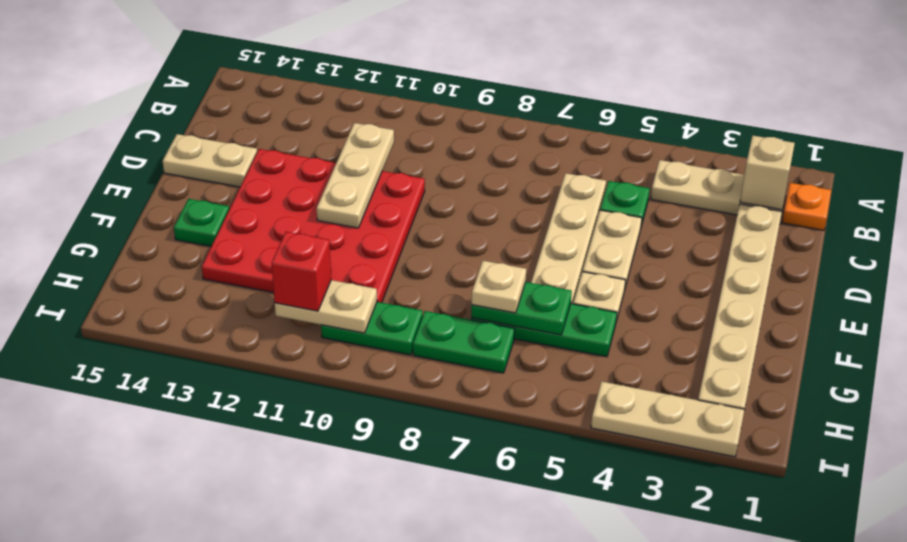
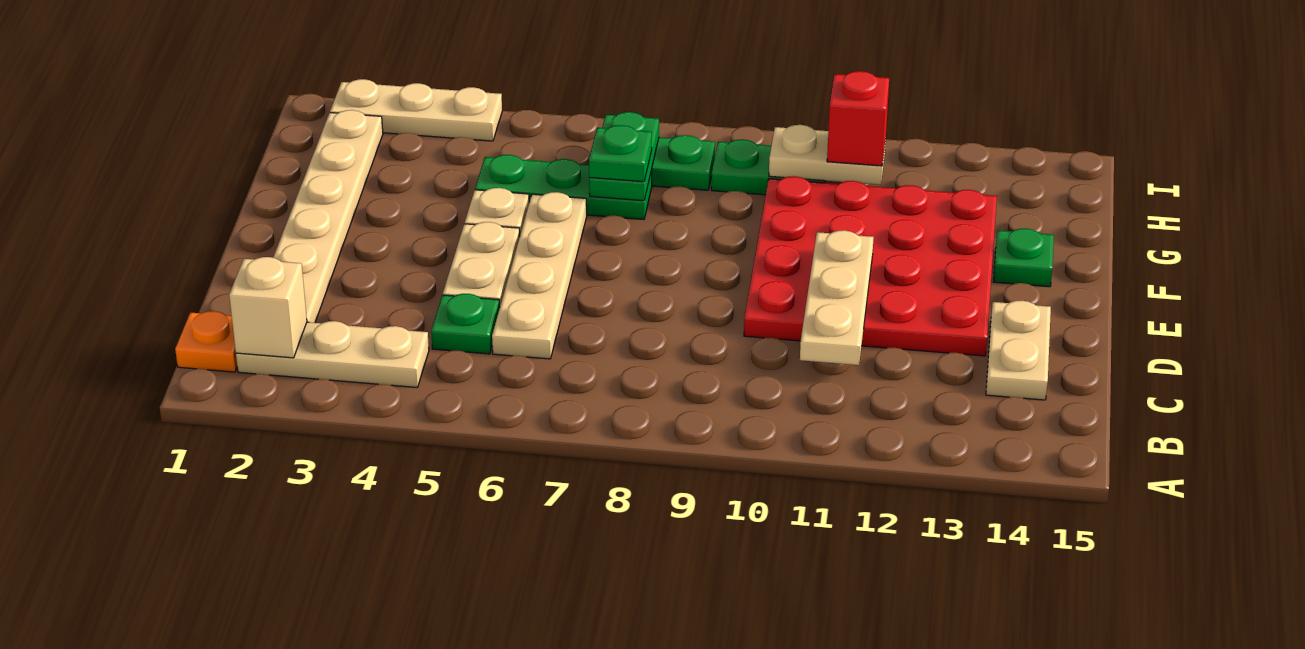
tan plate D14:D15 level 1 -> tan plate C14:D14 level 1
green plate G6:G7 level 2 -> green plate G7:H7 level 2
tan plate G7 level 3 -> green plate G7 level 3

